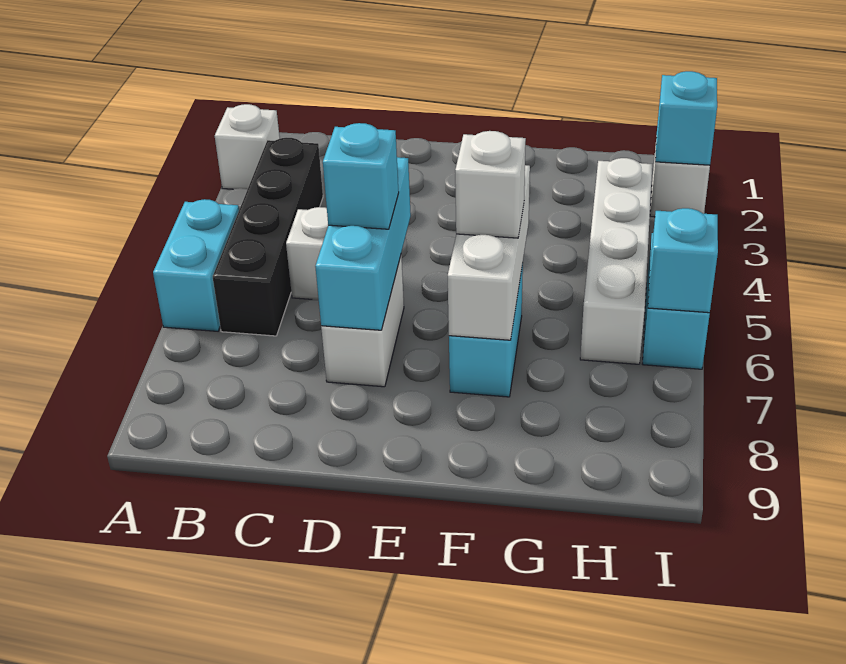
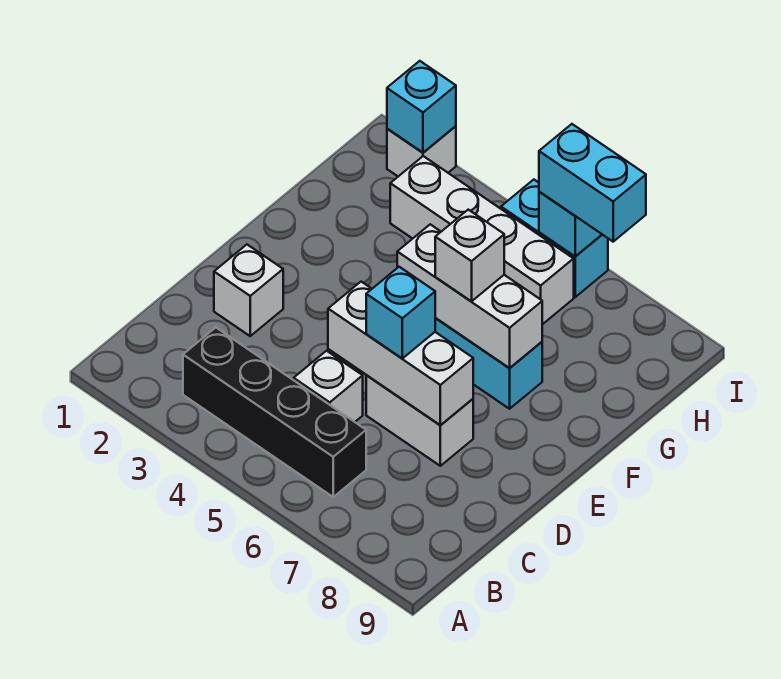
white brick A2 level 1 -> white brick D2 level 1
cyan brick A5:A6 level 1 -> cyan brick I6:I7 level 3
cyan brick D5:D7 level 2 -> white brick D5:D7 level 2

